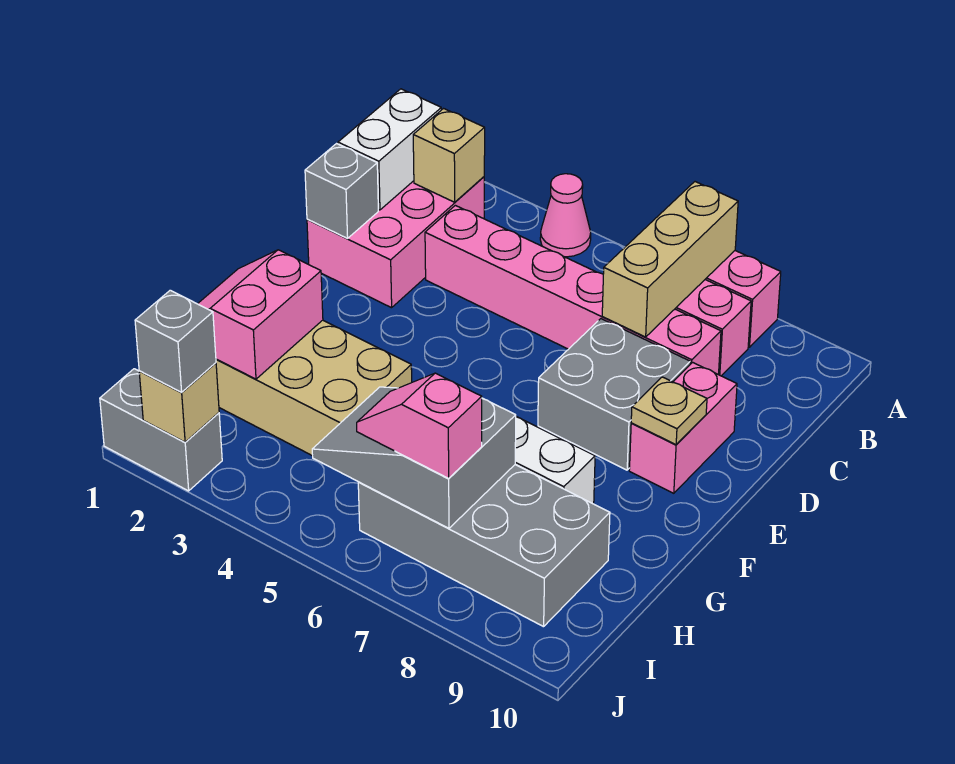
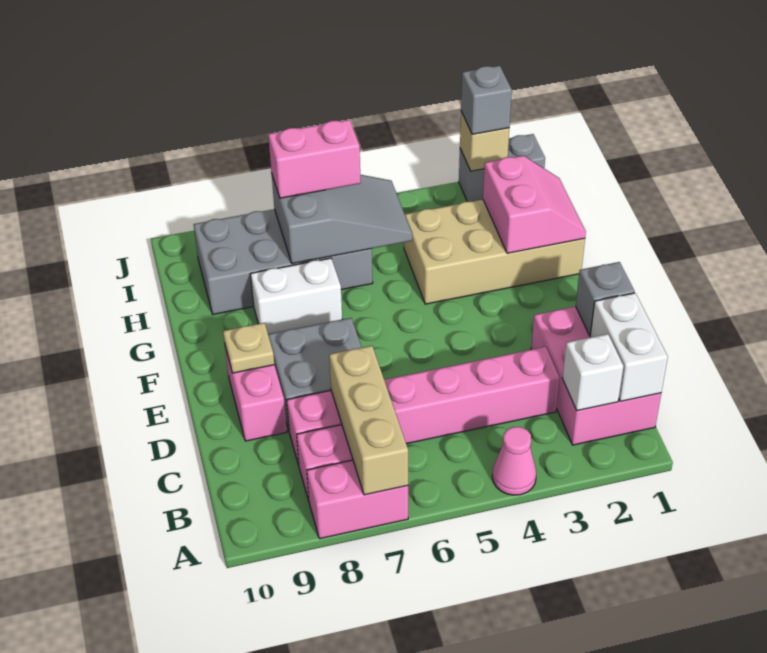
tan brick B2 level 2 -> white brick B2 level 2
pink slope I6:I7 level 3 top 7 -> pink brick I6:I7 level 3

